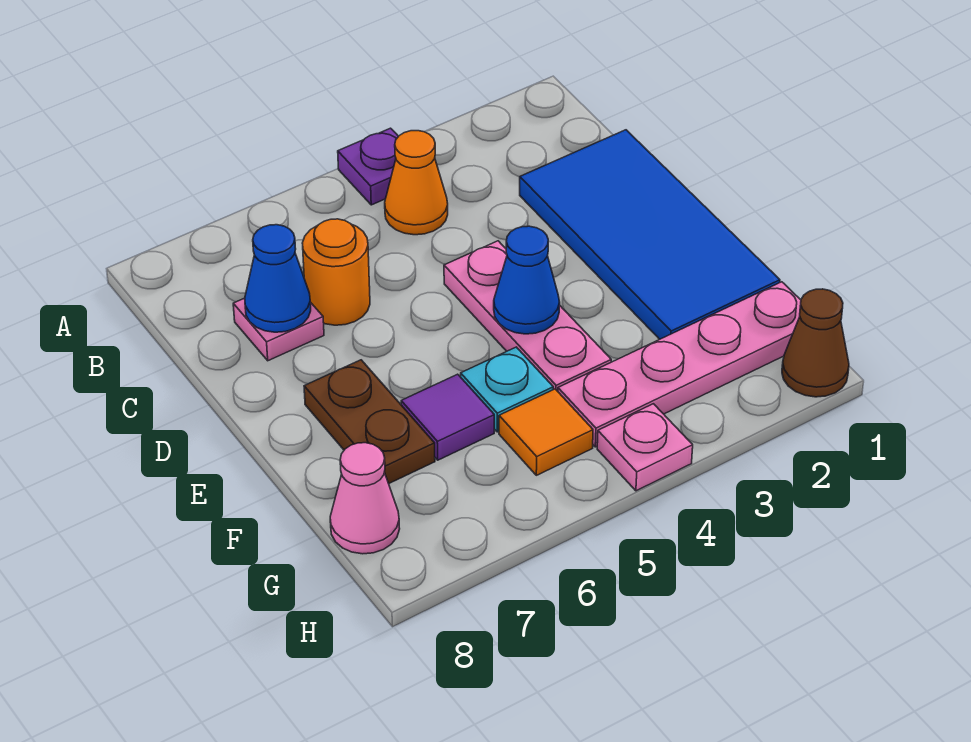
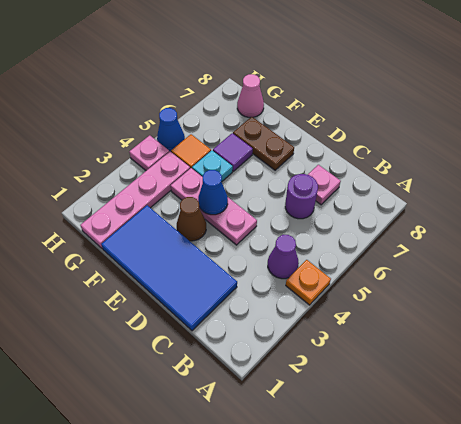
purple plate A4 level 1 -> orange plate A4 level 1
orange cone B4 level 1 -> purple cone B4 level 1
orange round brick C6 level 1 -> purple round brick C6 level 1
blue cone C7 level 2 -> blue cone H5 level 1
brown cone H1 level 1 -> brown cone E3 level 1

